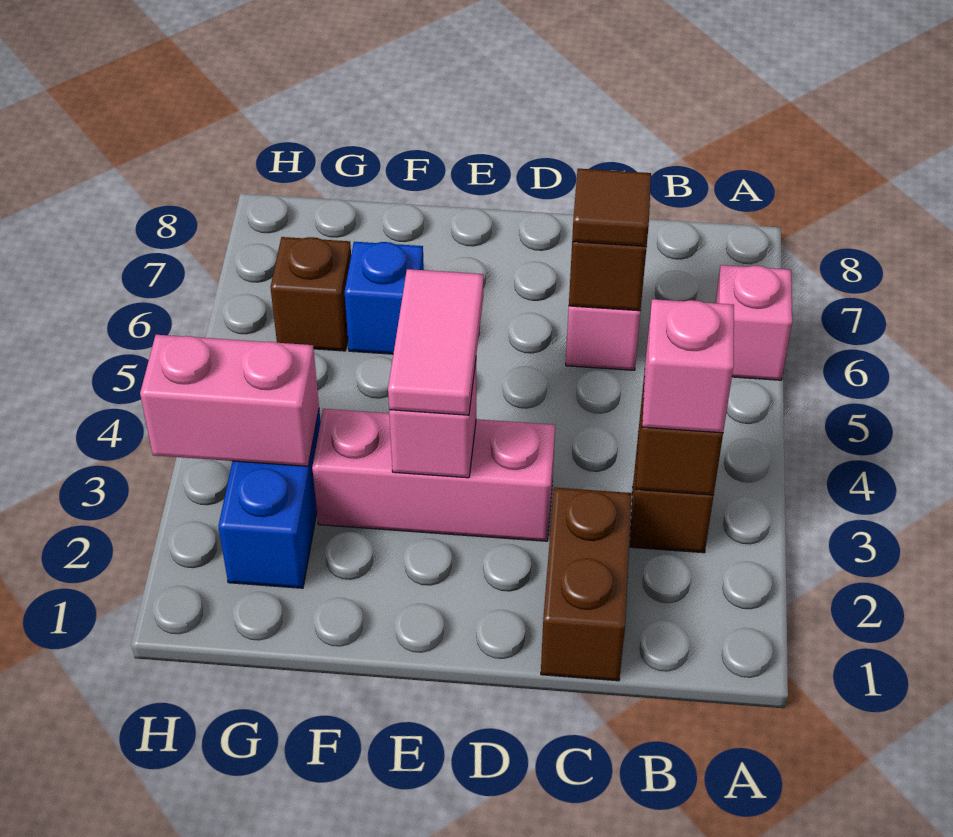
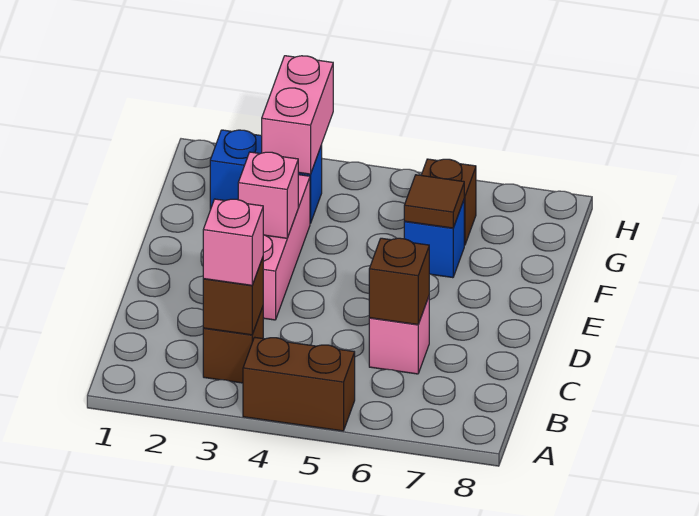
pink brick A6 level 1 -> none
brown brick C1:C2 level 1 -> brown brick A4:A5 level 1
brown tile C6 level 3 -> brown tile F6 level 2
pink tile E3:E4 level 3 -> none

